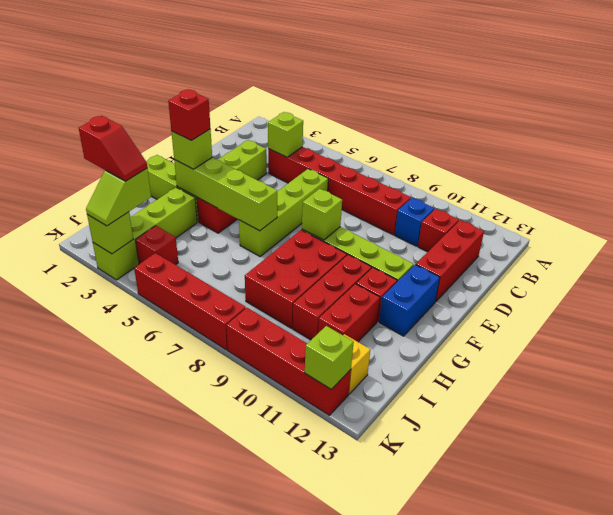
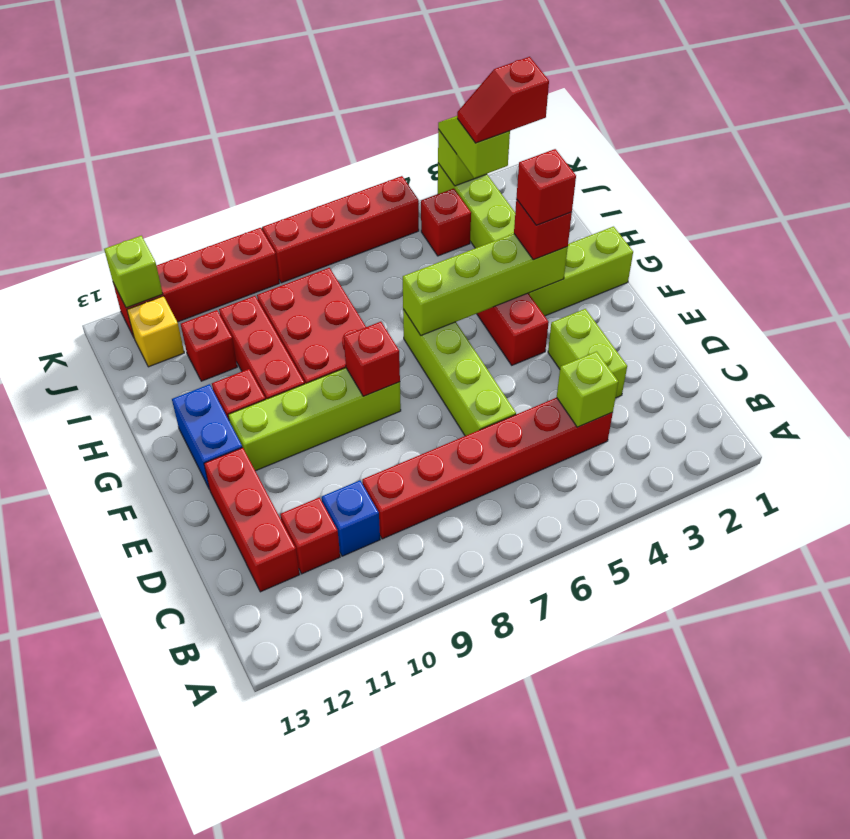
lime brick F8 level 2 -> red brick F8 level 2
lime brick G3 level 3 -> red brick G3 level 3
red brick H11:I11 level 1 -> red brick I11 level 1

